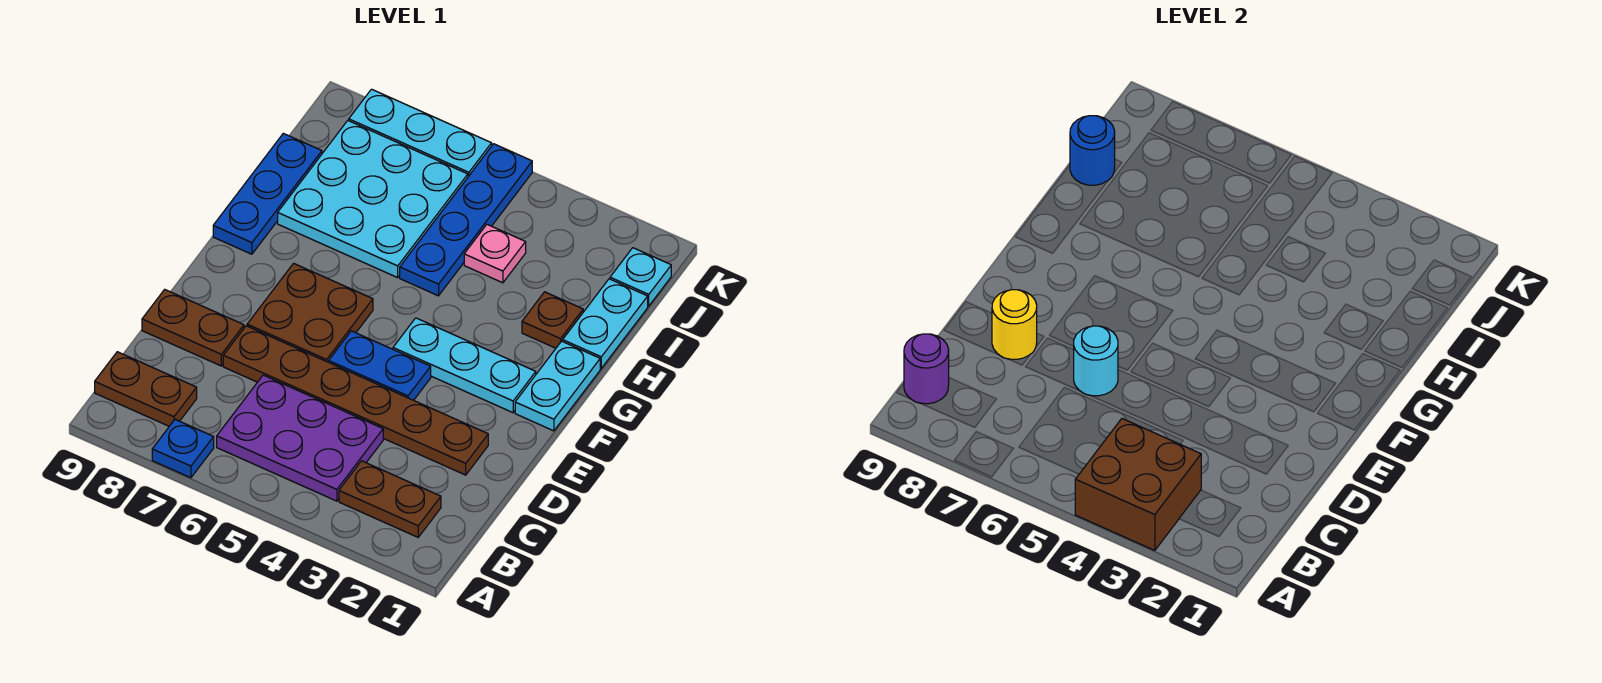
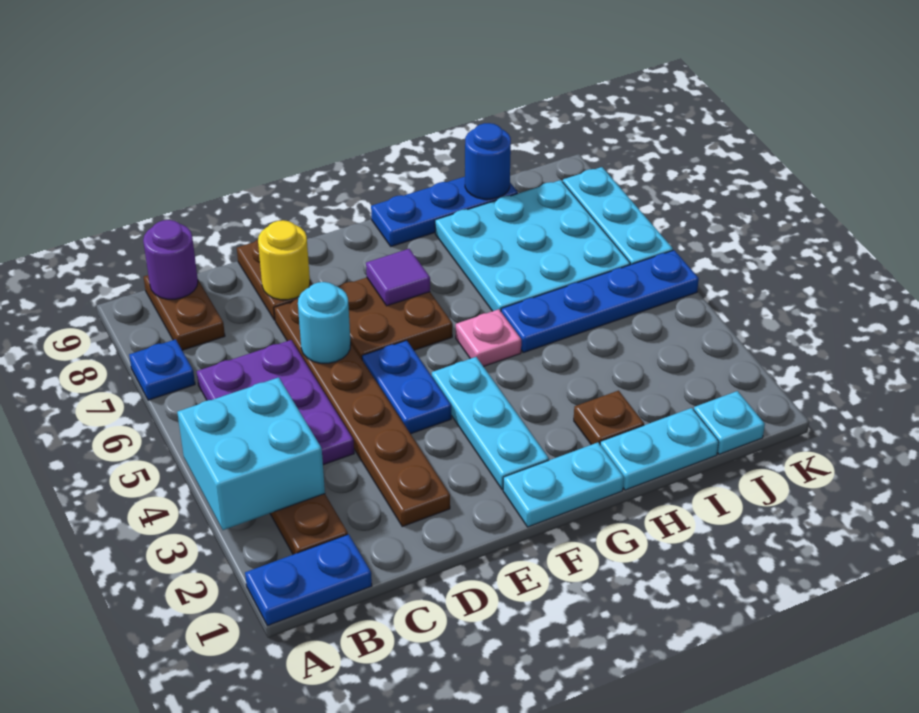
none -> blue plate A1:B1 level 1
brown brick A3:B4 level 2 -> cyan brick A3:B4 level 2
none -> purple tile F7 level 2
pink plate I4 level 1 -> pink plate G5 level 1

